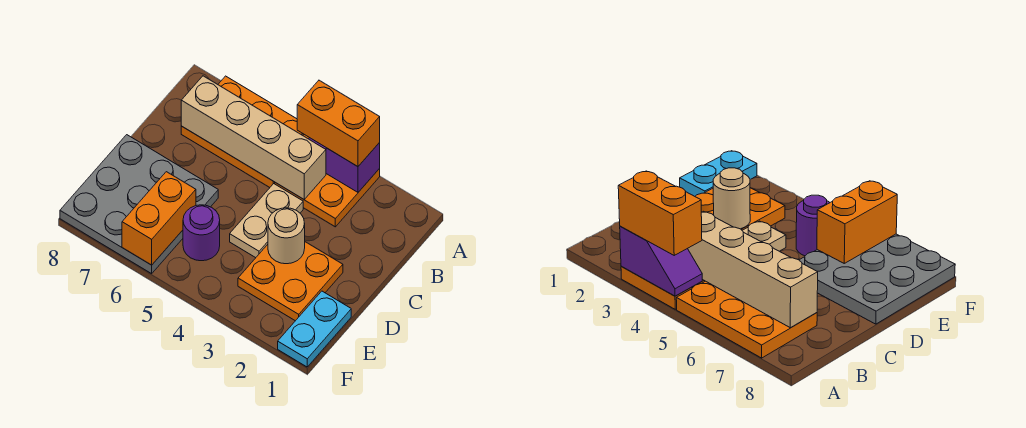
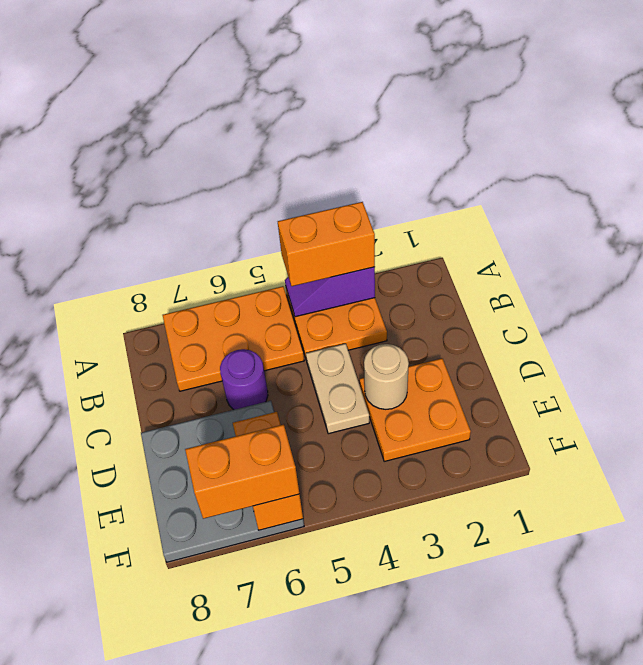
tan brick B4:B7 level 2 -> none
cyan plate E1:F1 level 1 -> none
purple round brick E5 level 1 -> purple round brick C6 level 1
none -> orange brick F6:F7 level 3

